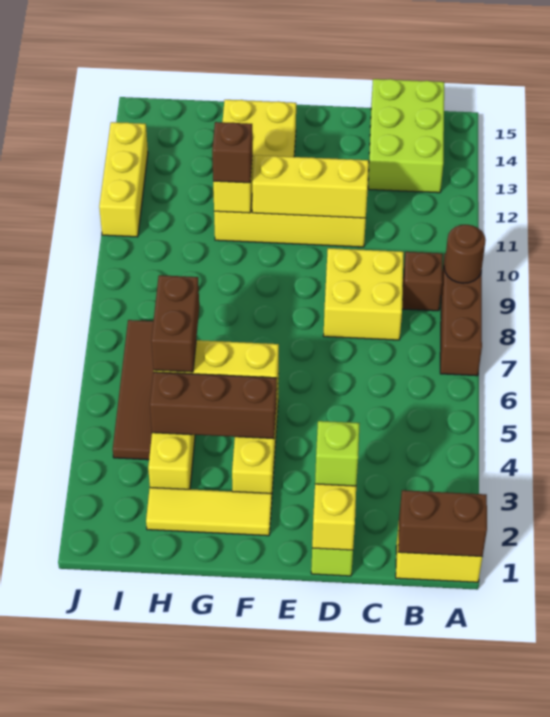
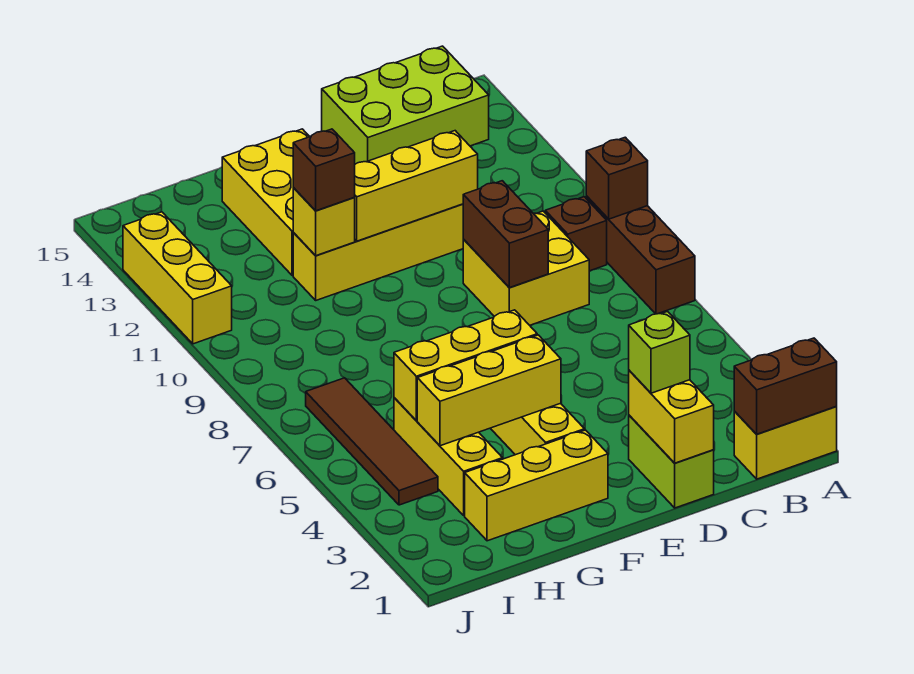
brown round brick A9 level 2 -> brown brick A9 level 2
lime brick B13:C15 level 1 -> lime brick B14:D15 level 1
yellow tile F2:H2 level 1 -> yellow brick F2:H2 level 1
brown brick F4:H4 level 2 -> yellow brick F4:H4 level 2
brown brick H5:H6 level 3 -> brown brick D8:D9 level 2

